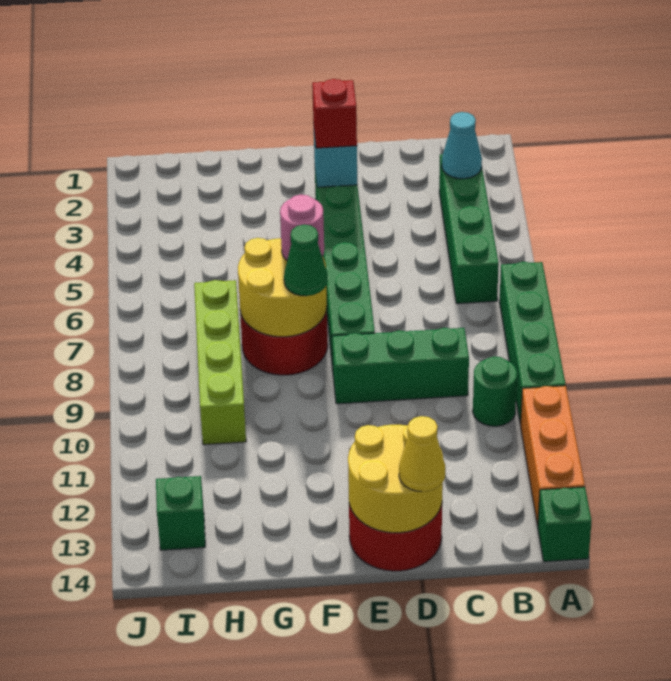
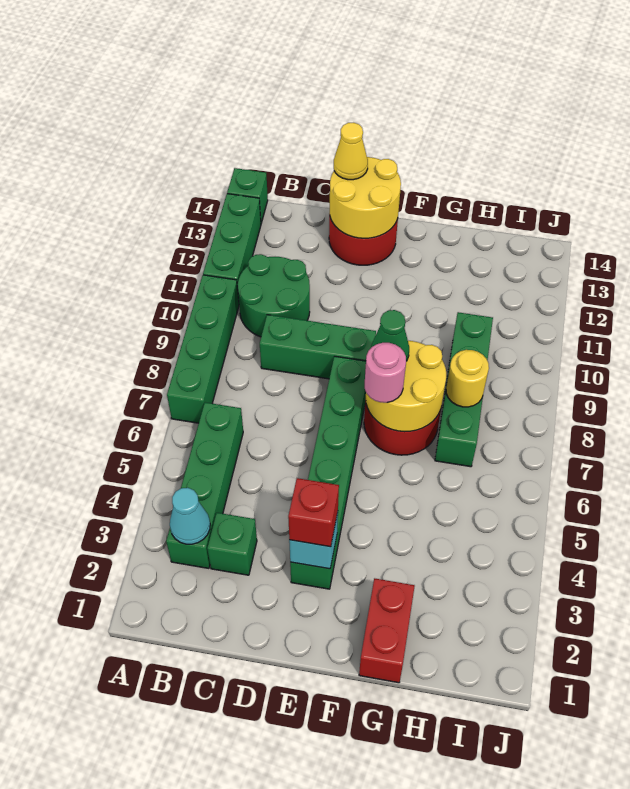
orange brick A11:A13 level 1 -> green brick A11:A13 level 1
green round brick B10 level 1 -> green round brick B10:C11 level 1
none -> red brick G1:G2 level 1
lime brick H7:H10 level 1 -> green brick H7:H10 level 1
none -> yellow round brick H8 level 2
green brick I13 level 1 -> green brick C3 level 1

